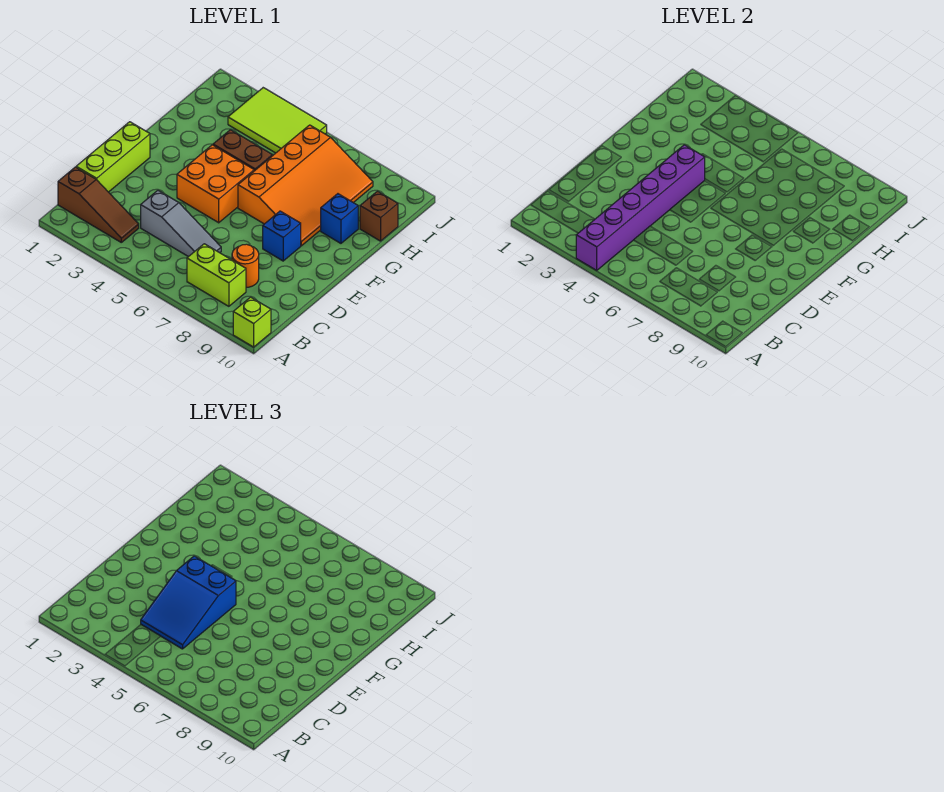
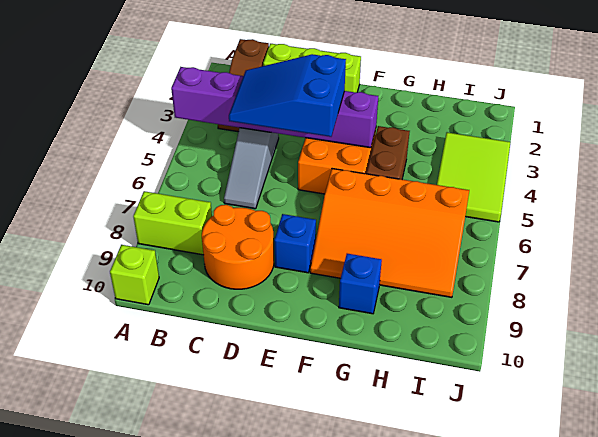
lime brick B7:B8 level 1 -> lime brick A8:B8 level 1
orange round brick C8 level 1 -> orange round brick C8:D9 level 1
brown brick H10 level 1 -> none

